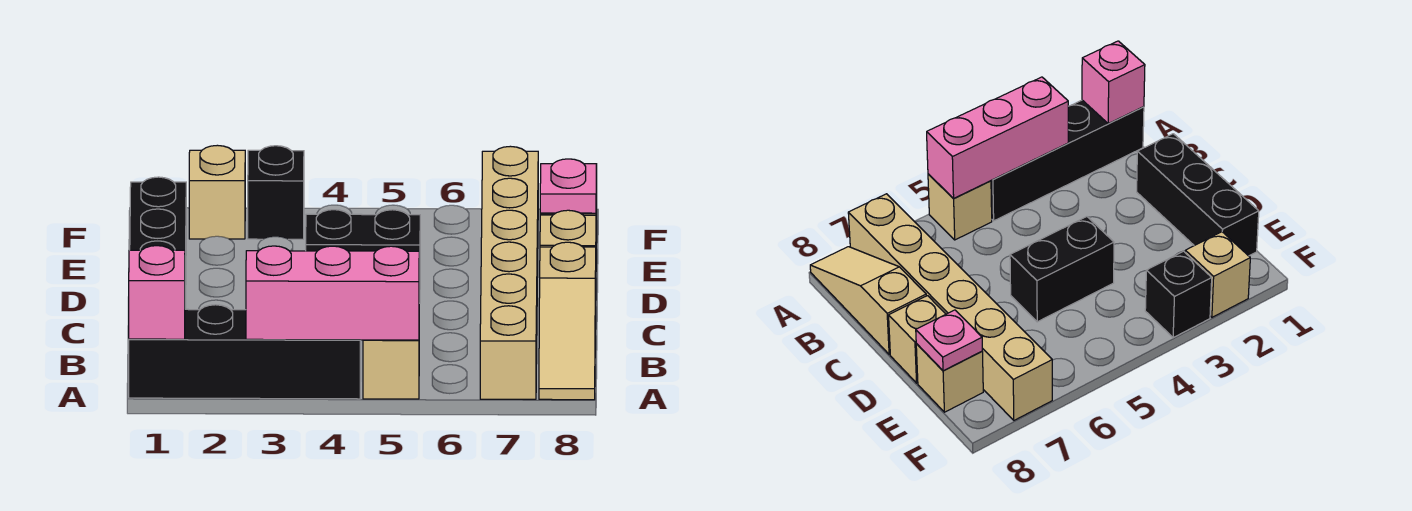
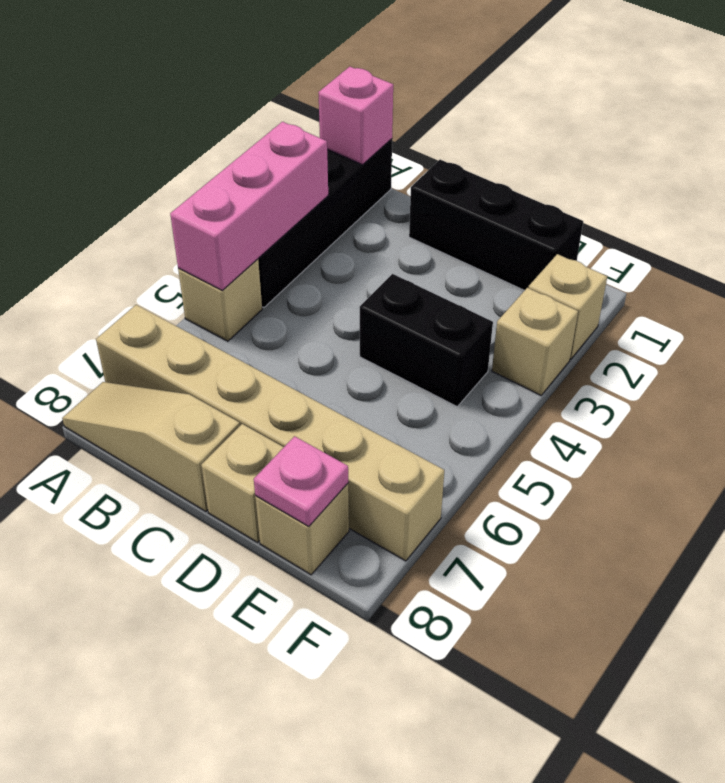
black brick D4:D5 level 1 -> black brick D4:E4 level 1
black brick F3 level 1 -> tan brick F3 level 1

